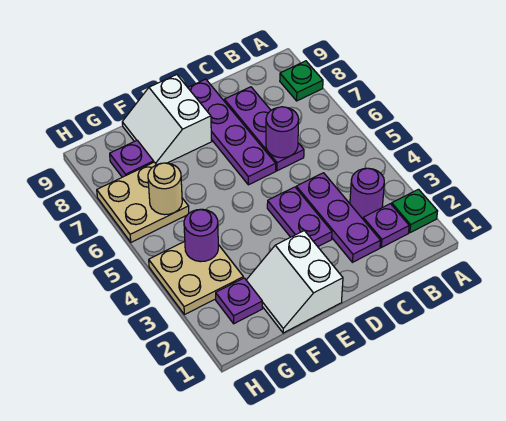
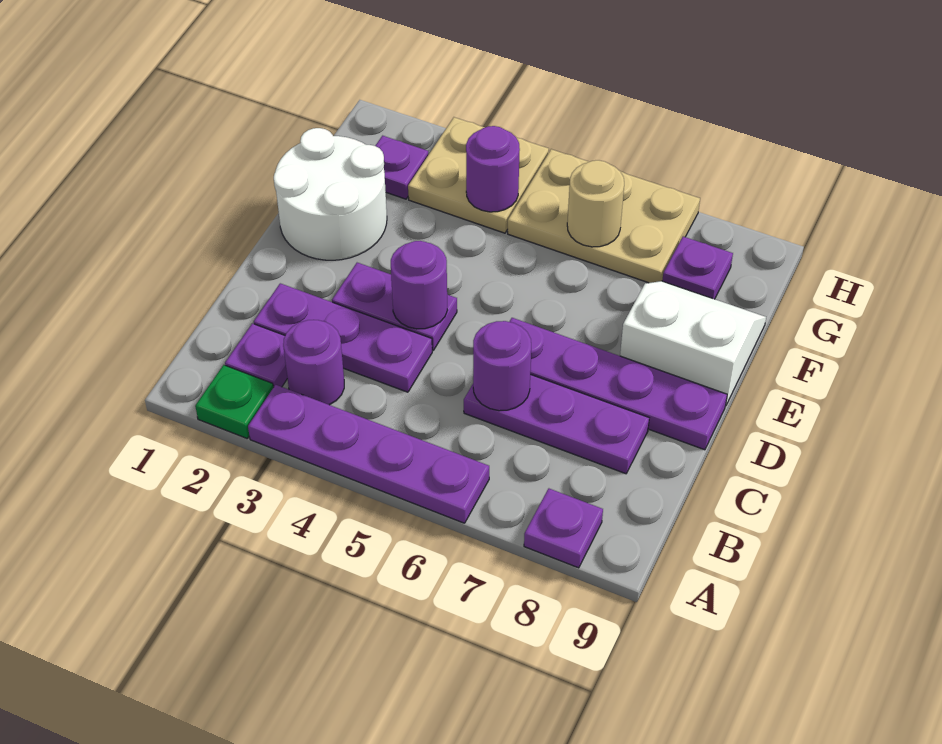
none -> purple plate A3:A6 level 1
green plate A8 level 1 -> purple plate A8 level 1
none -> purple round brick D4 level 2
white slope E1:F2 level 1 top E -> white round brick E1:F2 level 1
tan plate G6:H7 level 1 -> tan plate G5:H7 level 1

